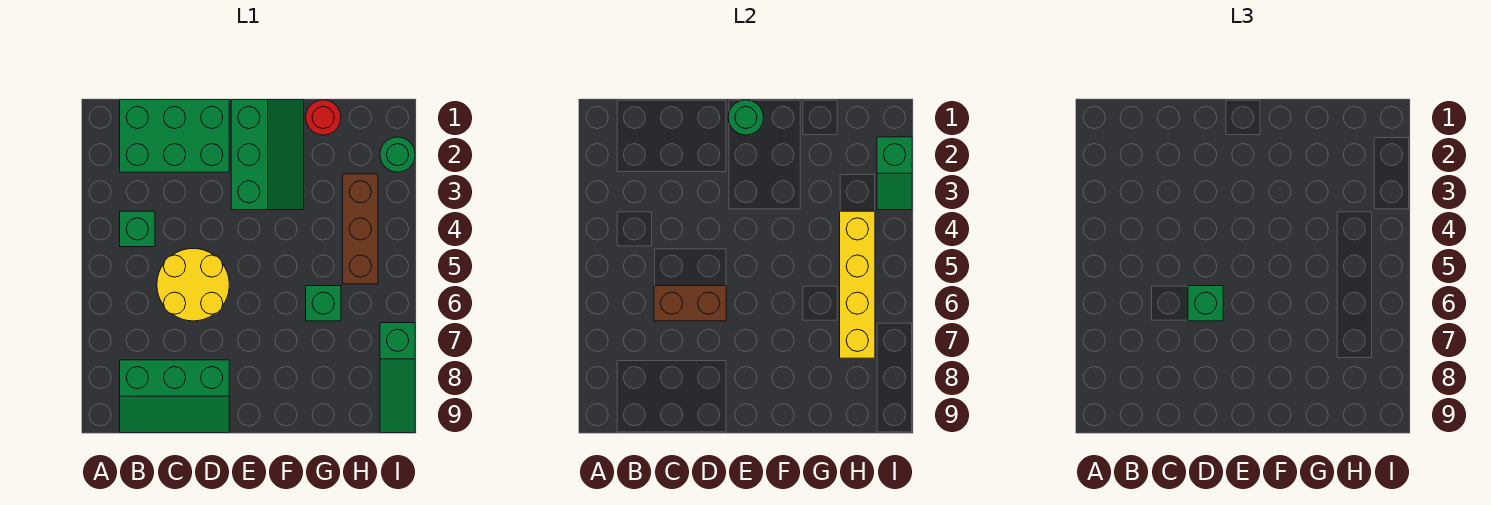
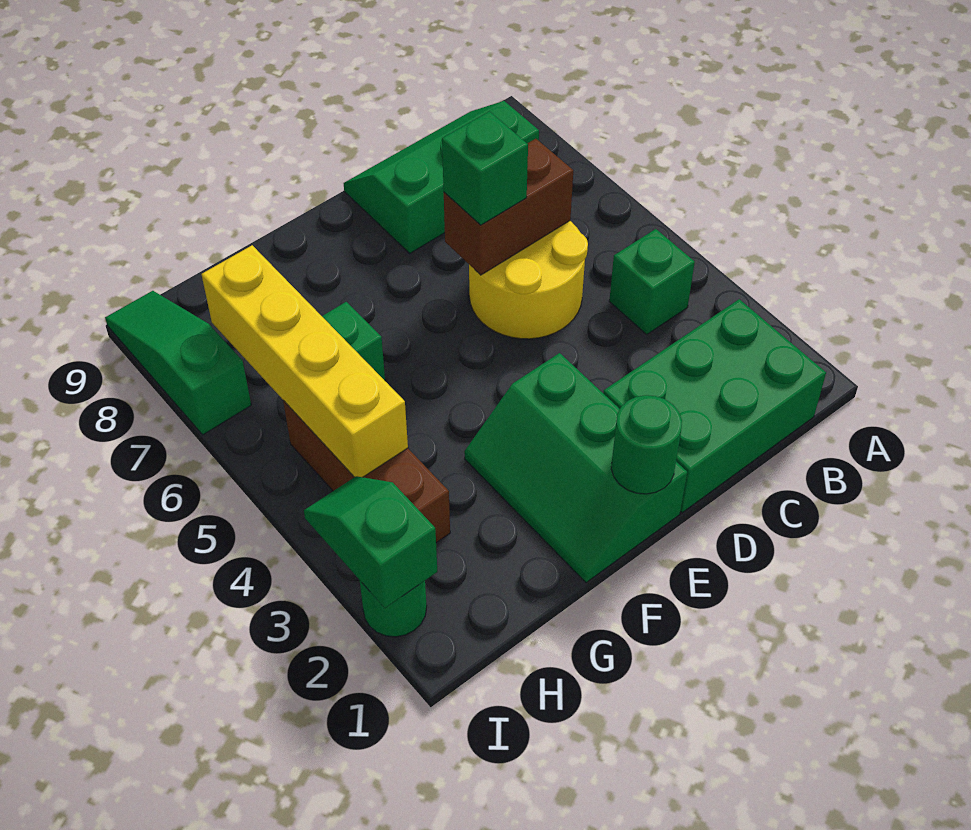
red round brick G1 level 1 -> none

